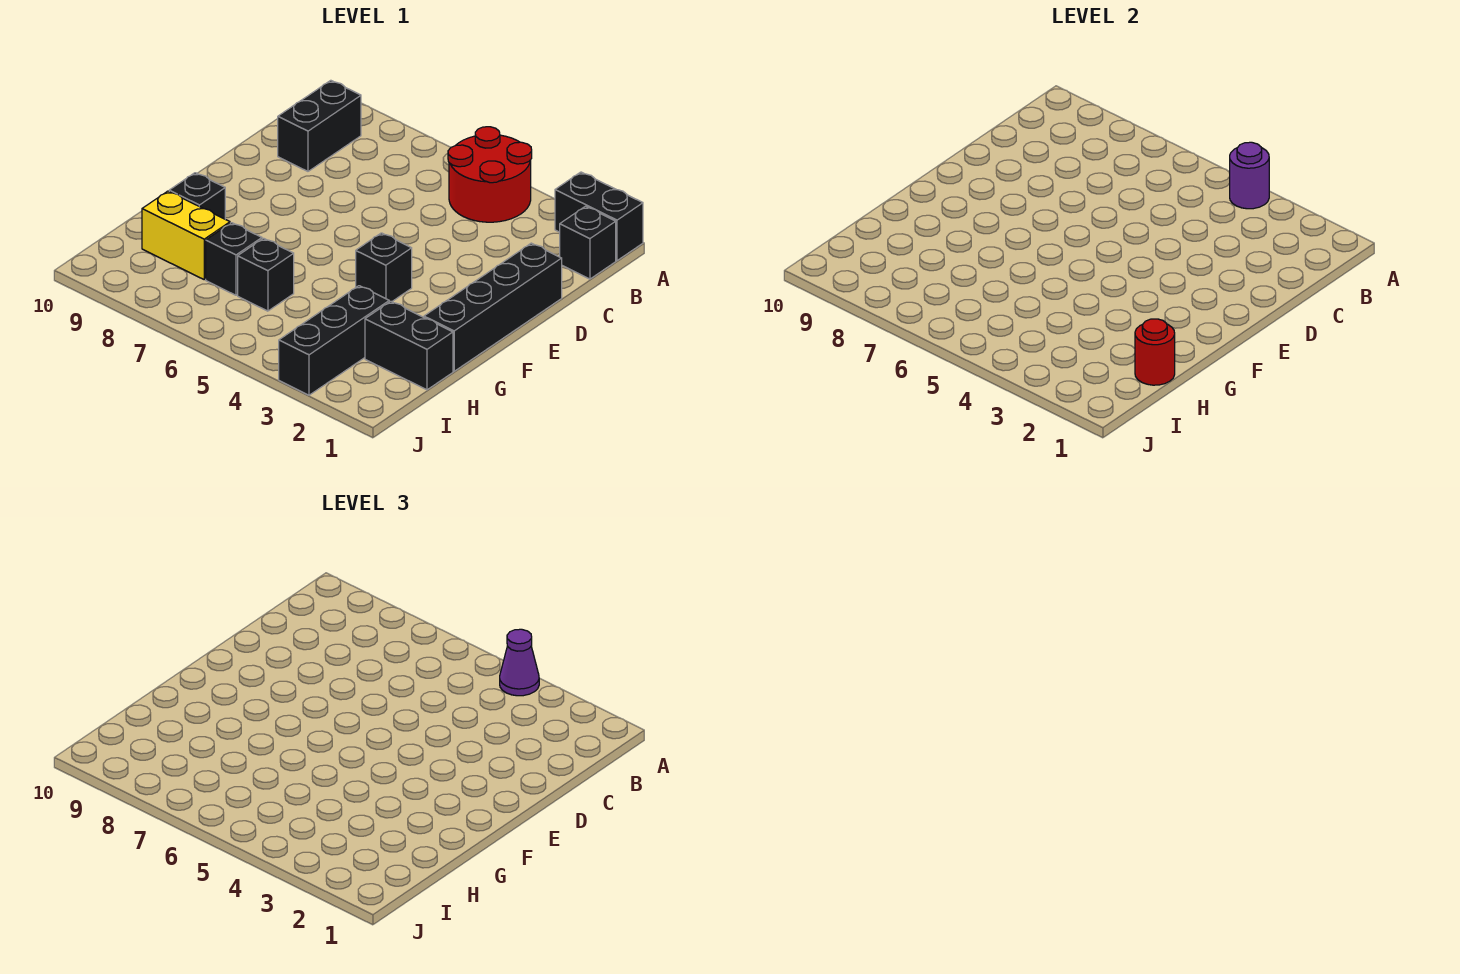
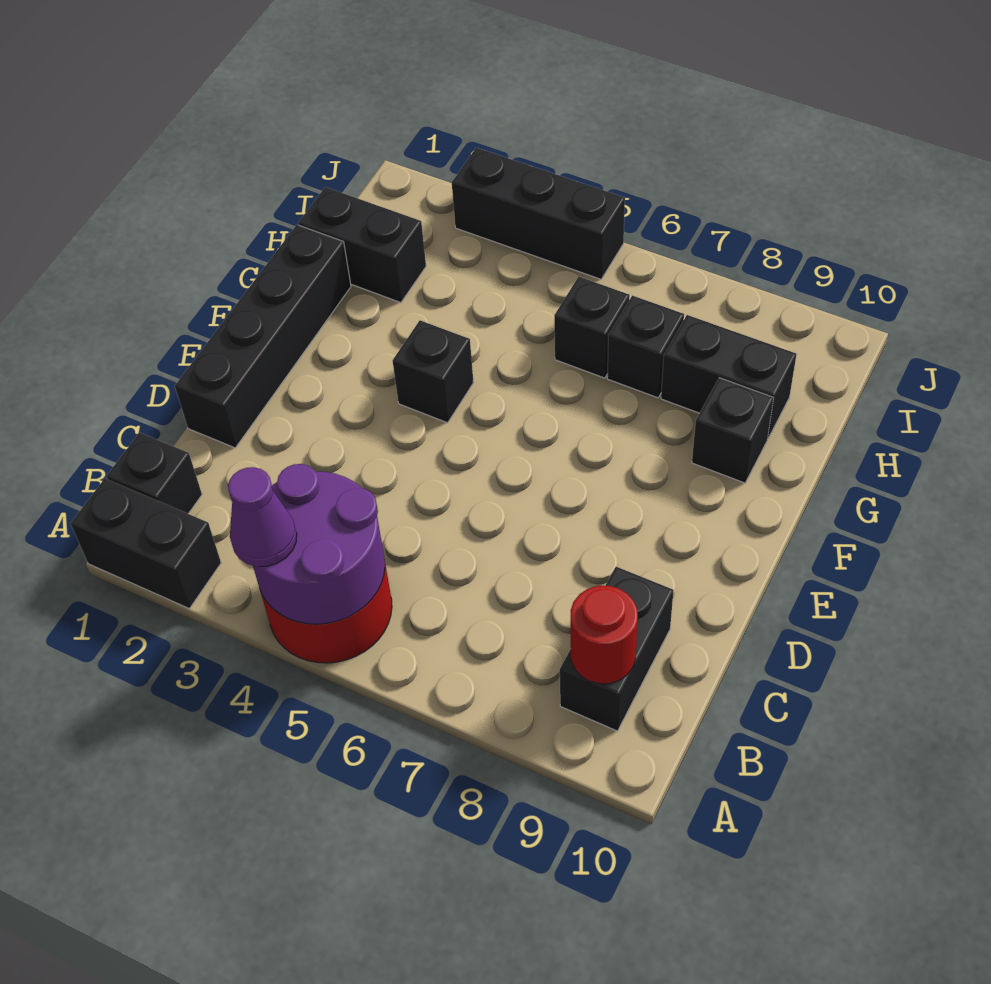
purple round brick A4 level 2 -> purple round brick A4:B5 level 2
red round brick H1 level 2 -> red round brick B9 level 2
black brick H3:J3 level 1 -> black brick J3:J5 level 1
yellow brick H8:H9 level 1 -> black brick H8:H9 level 1

